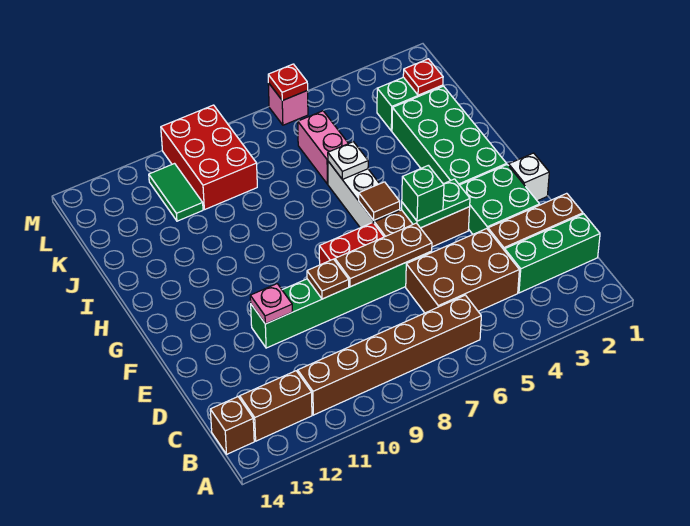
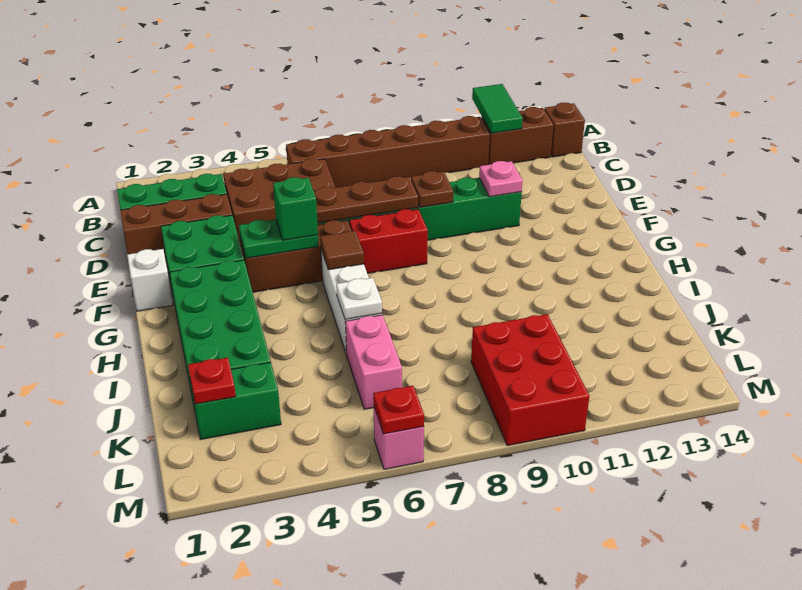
green tile K11:L11 level 1 -> green tile A12:B12 level 2

